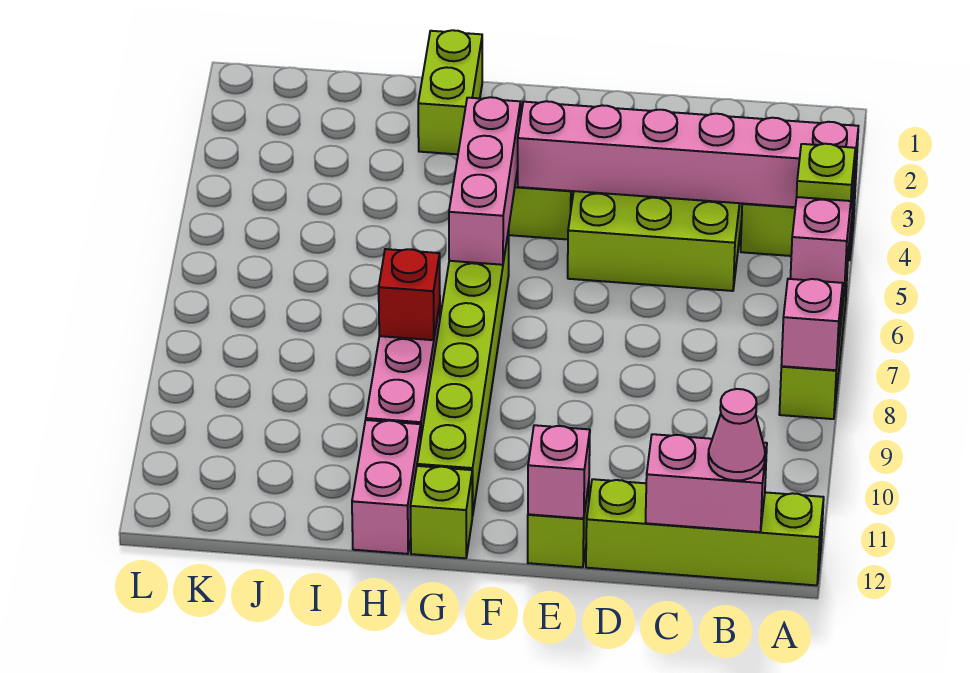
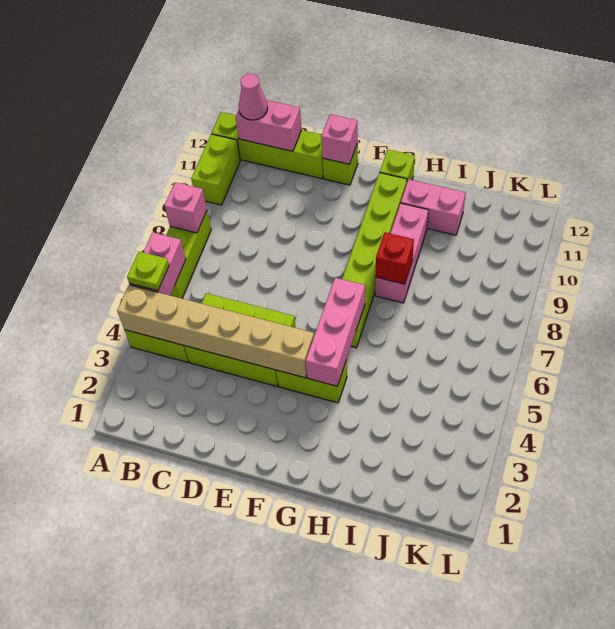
pink brick A4:F4 level 2 -> tan brick A4:F4 level 2
lime brick H1:H2 level 1 -> lime brick A10:A11 level 1
pink brick H11:H12 level 1 -> pink brick H11:I11 level 1

